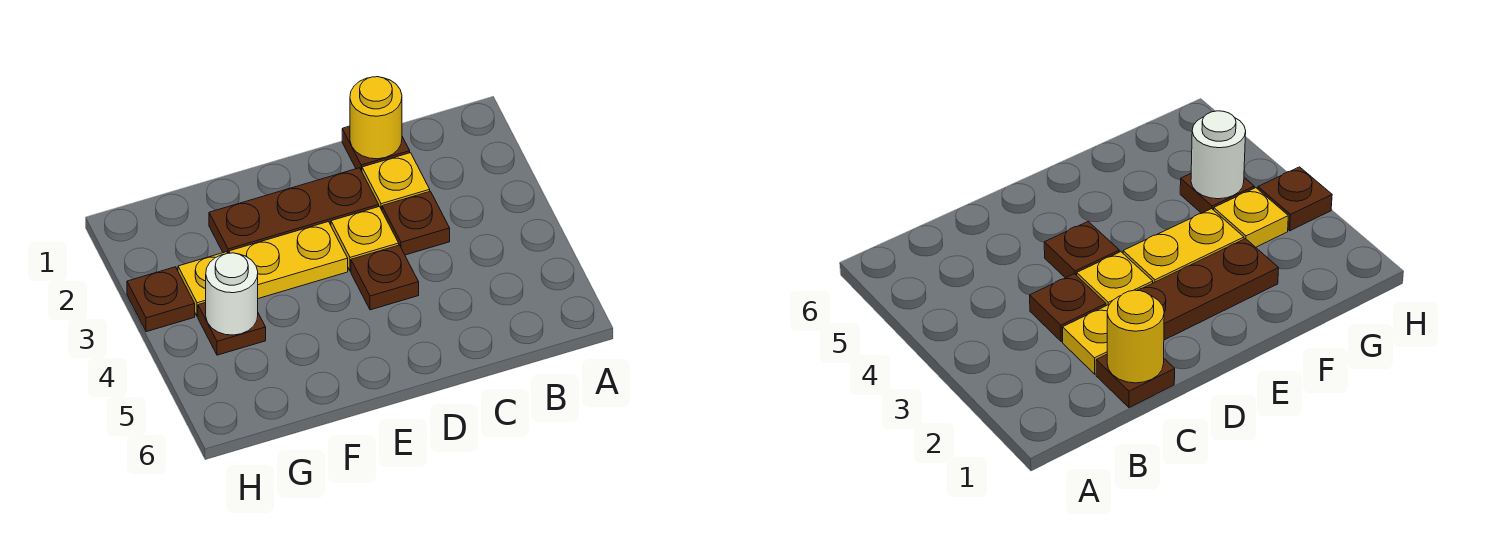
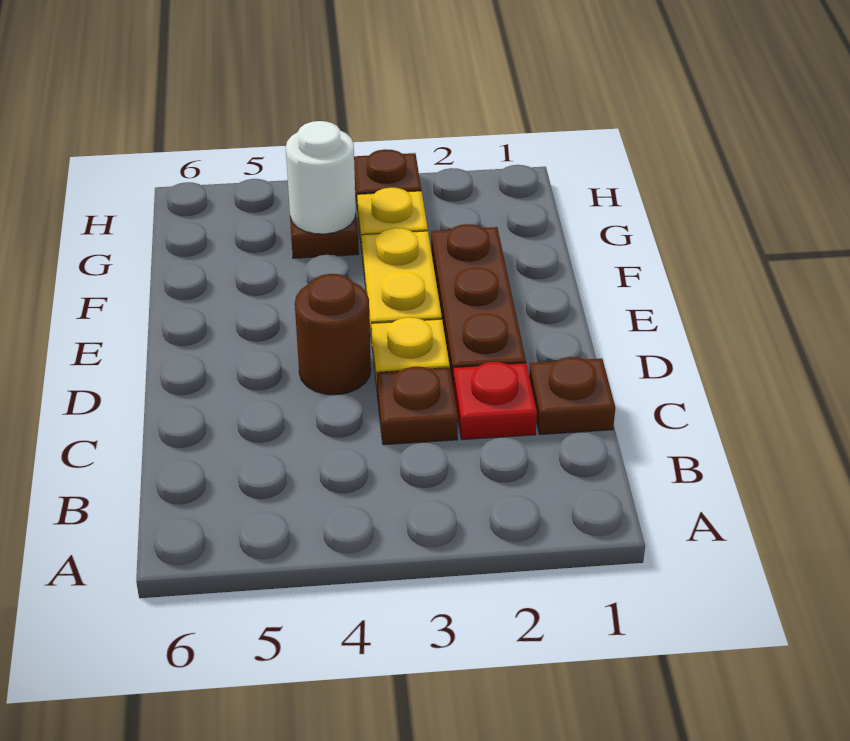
yellow round brick C1 level 2 -> none
yellow plate C2 level 1 -> red plate C2 level 1
brown plate D4 level 1 -> brown round brick D4 level 1

